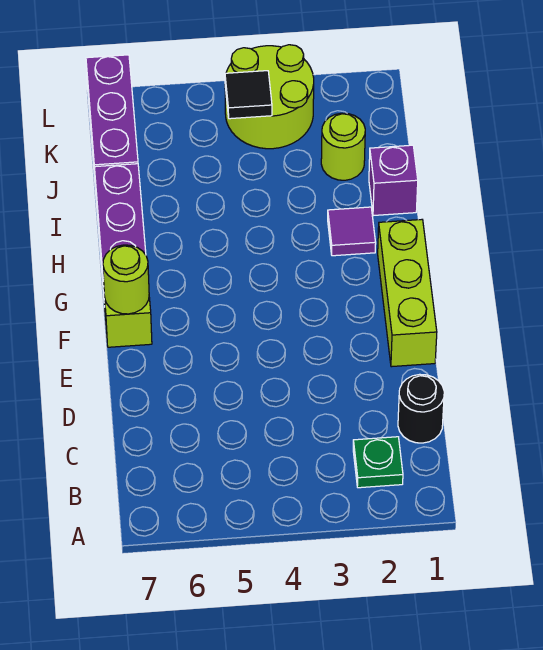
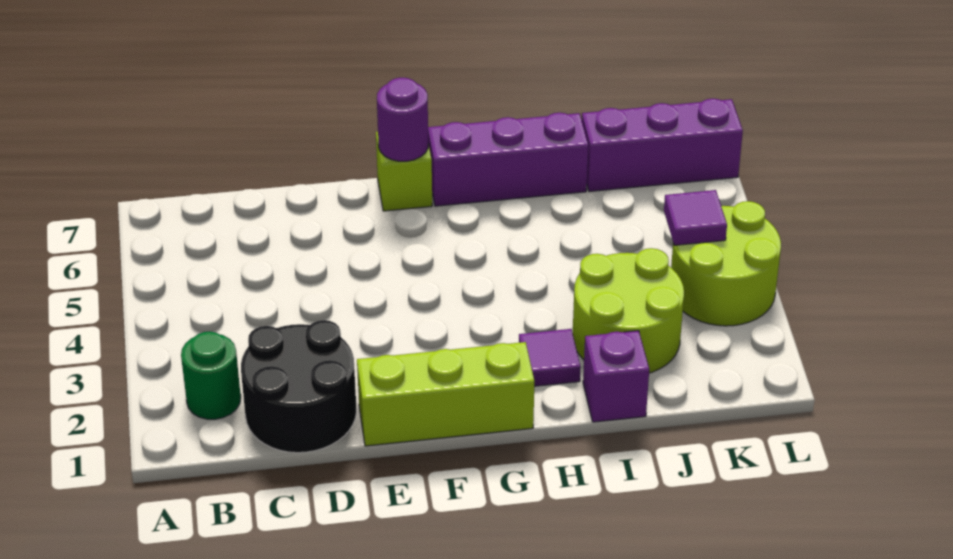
green plate B2 level 1 -> green round brick B2 level 1
black round brick C1 level 1 -> black round brick C1:D2 level 1
lime round brick F7 level 2 -> purple round brick F7 level 2
lime round brick J2 level 1 -> lime round brick I2:J3 level 1
black tile K4 level 2 -> purple tile K4 level 2

